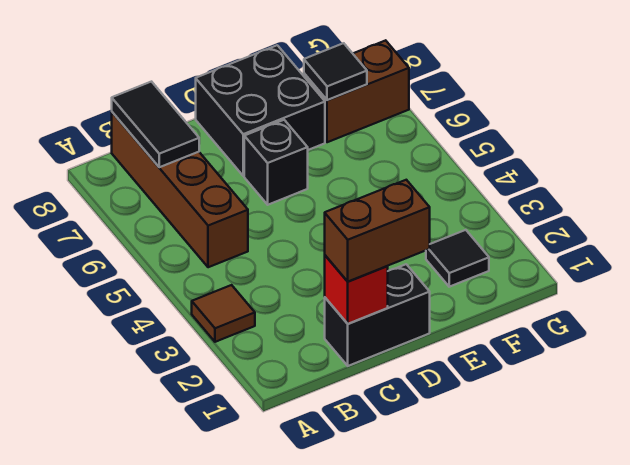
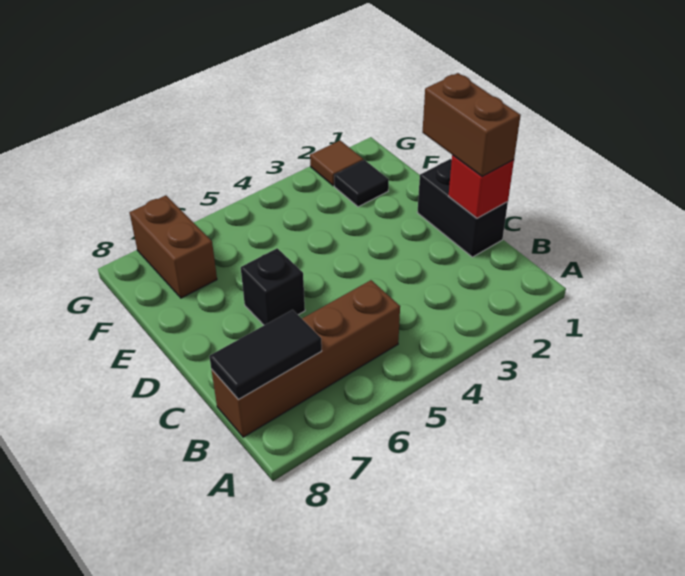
brown tile A3 level 1 -> brown tile G2 level 1
black brick D7:E8 level 1 -> none
black tile F7 level 2 -> none

